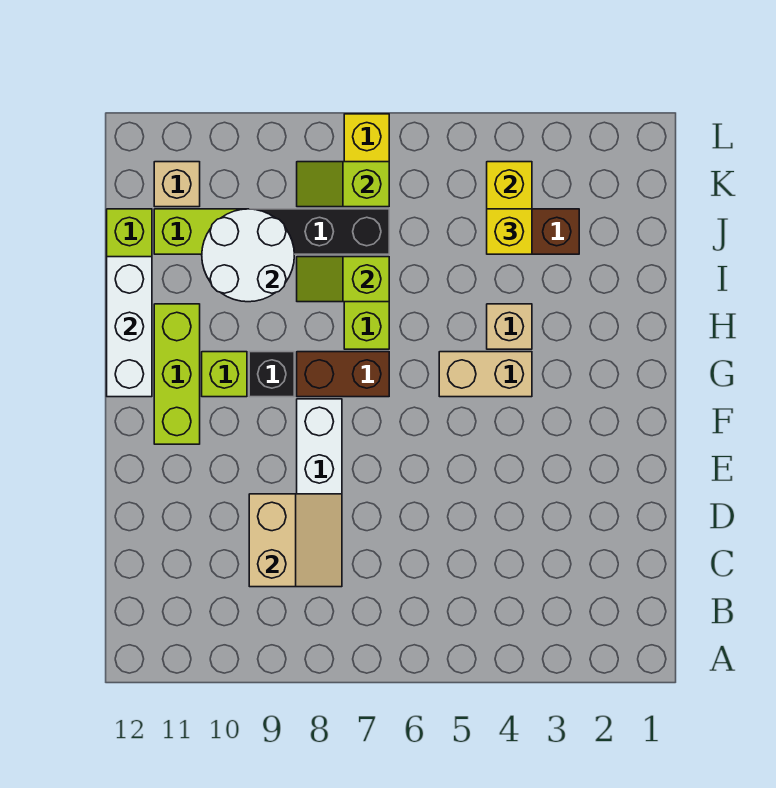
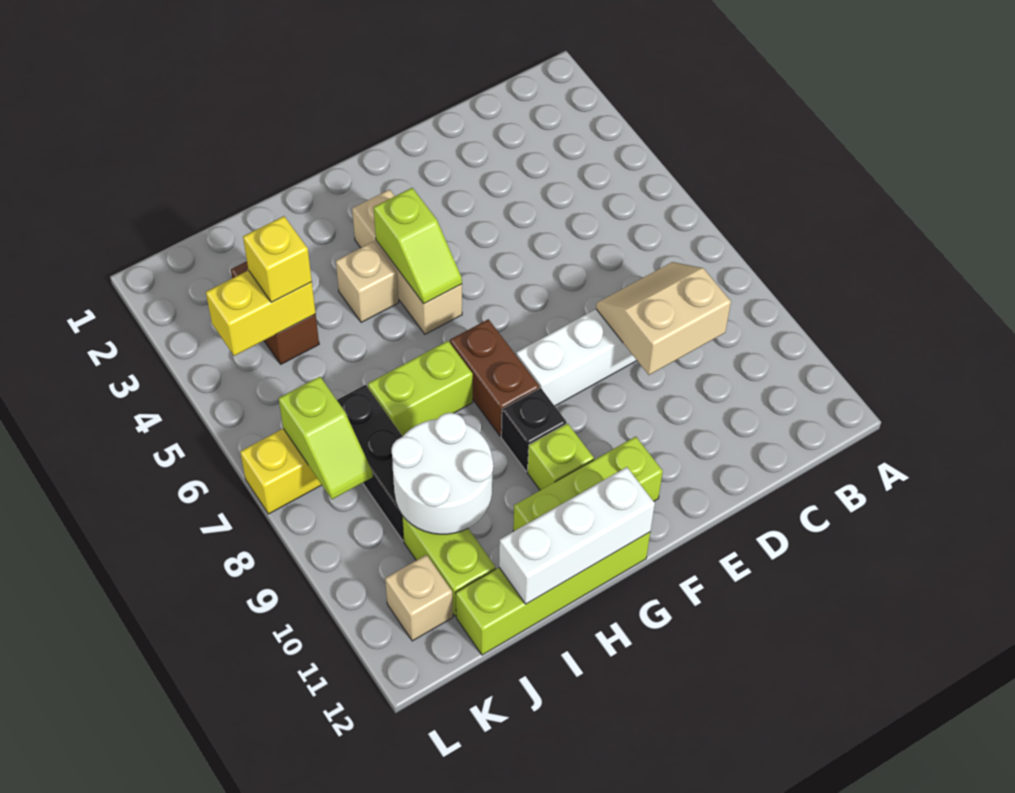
tan brick G4:G5 level 1 -> tan brick G3:G5 level 1
lime slope I7:I8 level 2 top 7 -> lime slope G4:G5 level 2 top 4

